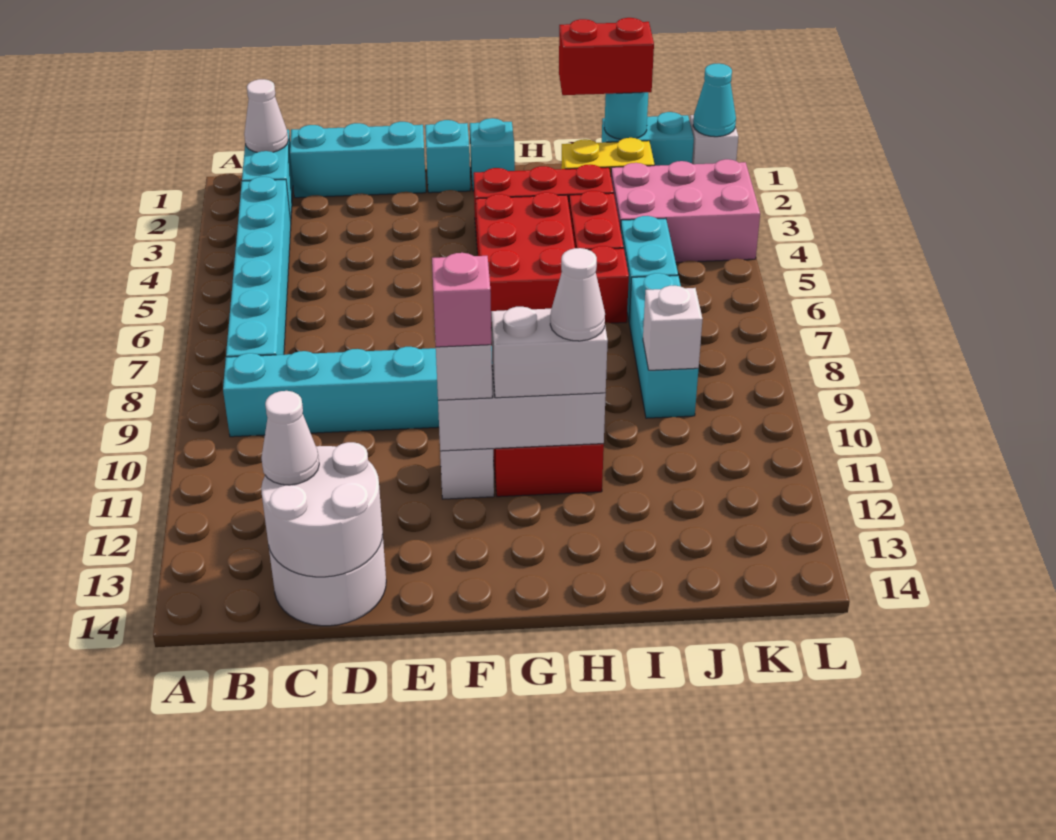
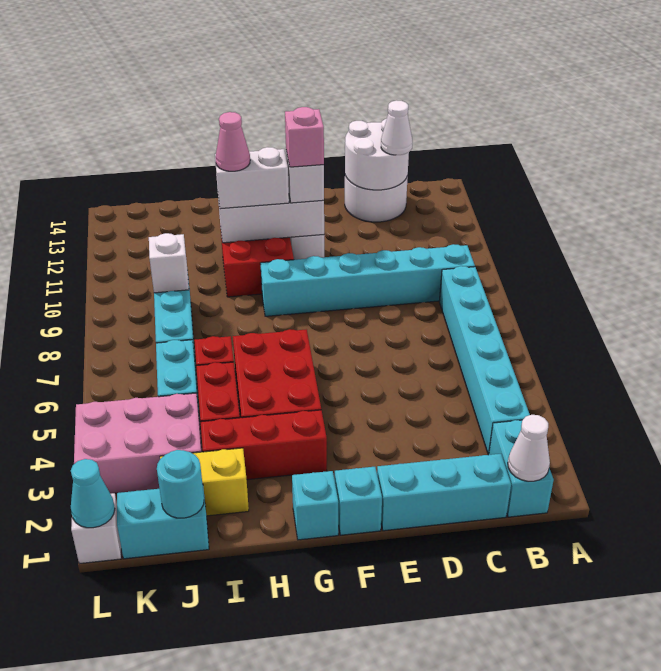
white cone H11 level 4 -> pink cone H11 level 4
red brick I1:J1 level 3 -> none

